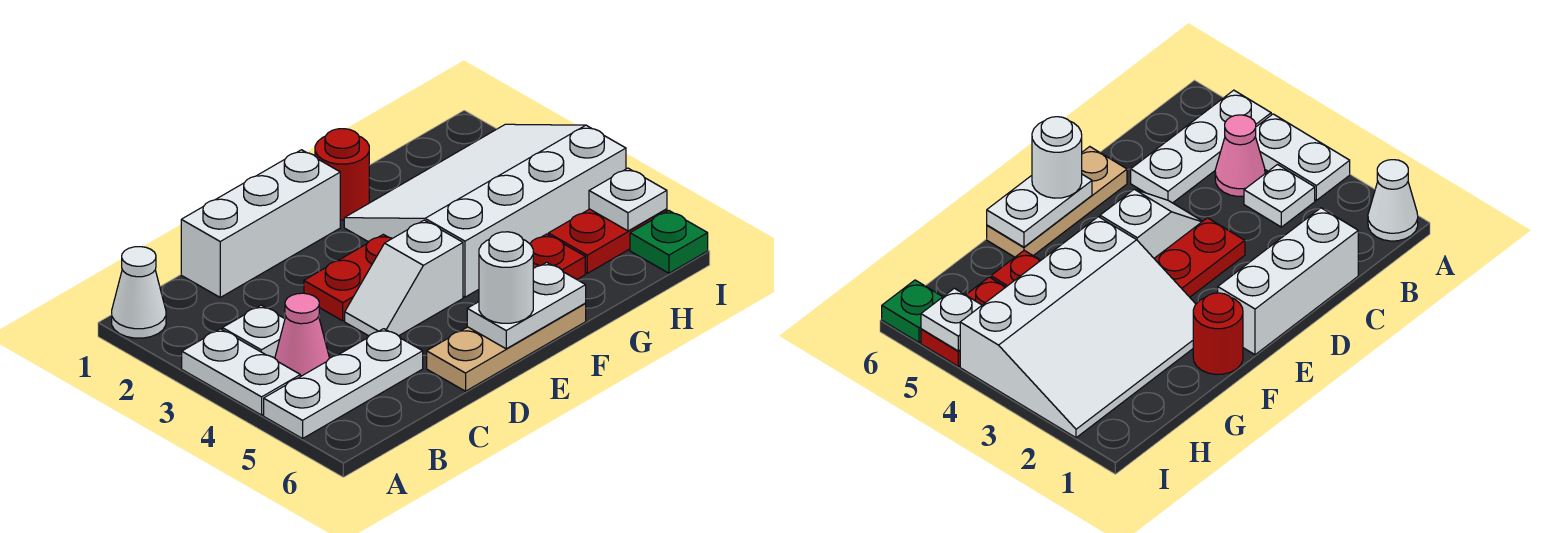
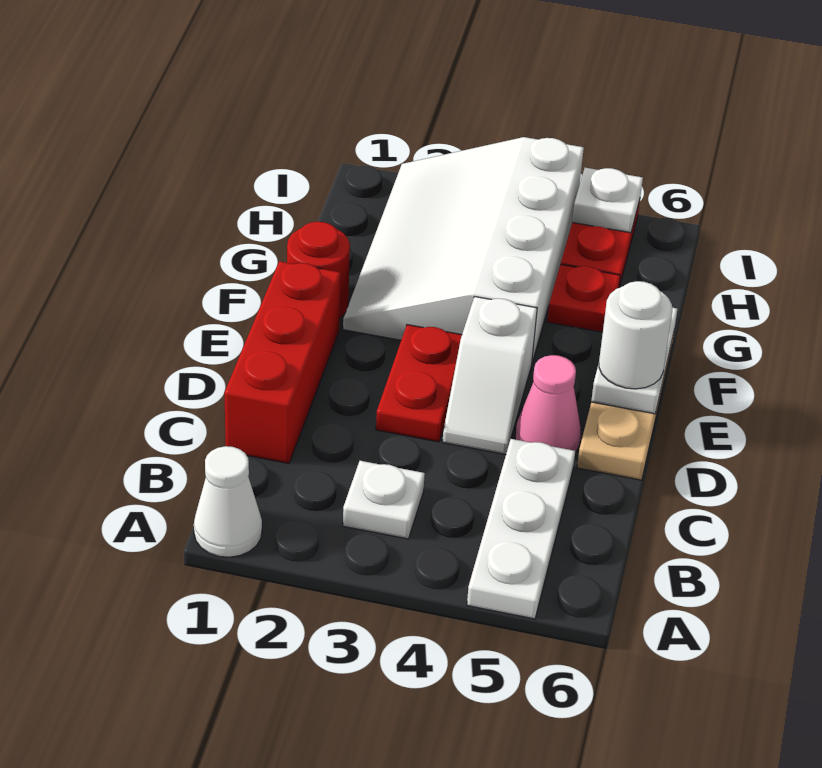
white plate A3:A4 level 1 -> none
pink cone B4 level 1 -> pink cone D5 level 1
white brick C1:E1 level 1 -> red brick C1:E1 level 1
green plate I6 level 1 -> none

